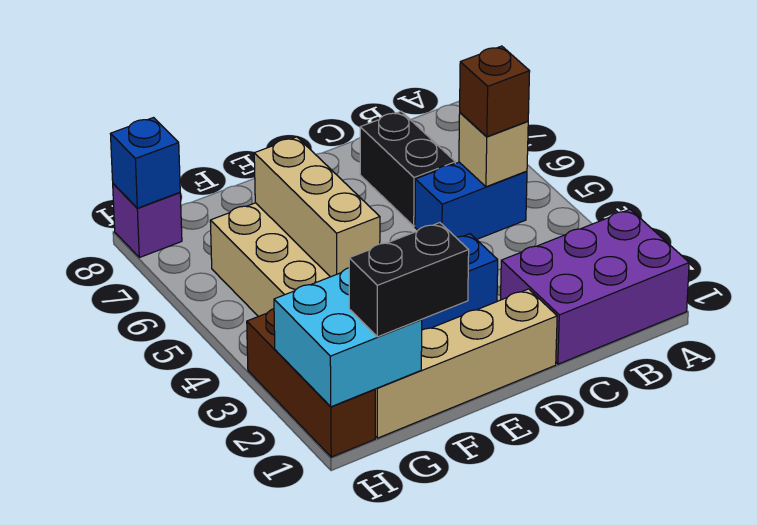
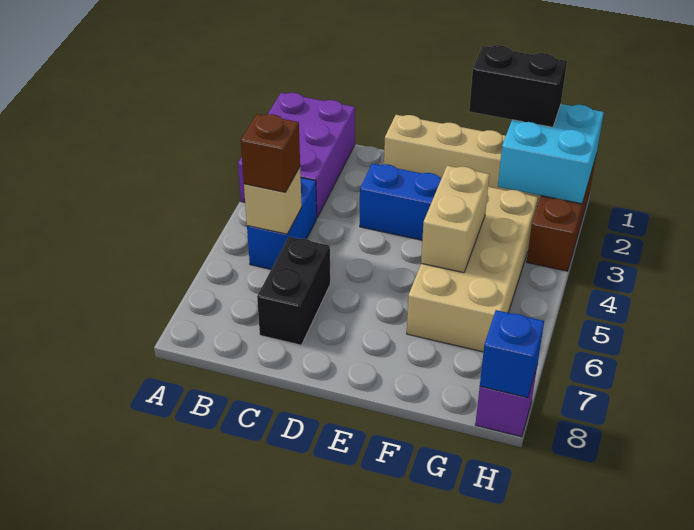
purple brick A1:C2 level 1 -> purple brick A1:B3 level 1
blue brick B5:C5 level 1 -> blue brick B4:B5 level 1
tan brick F4:F6 level 2 -> tan brick F4:F5 level 2

